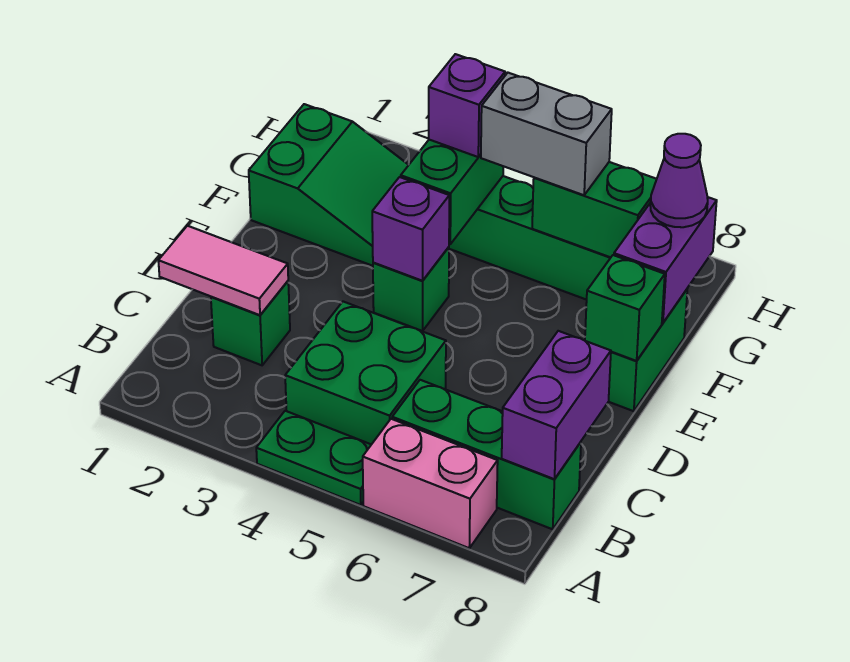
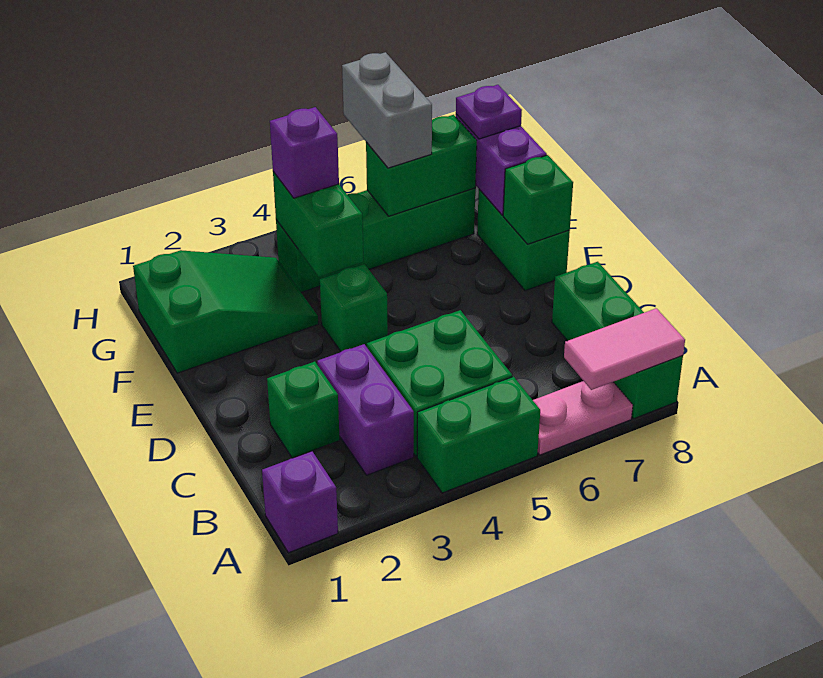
green plate A4:A5 level 1 -> green brick A4:A5 level 1
pink brick A6:A7 level 1 -> pink plate A6:A7 level 1
green brick B6:B8 level 1 -> green brick A8:C8 level 1
purple brick B8:C8 level 2 -> purple brick B3:C3 level 1
pink tile C1:C2 level 2 -> pink tile A7:A8 level 2
purple brick E4 level 2 -> purple brick A1 level 1
grey brick G5:G6 level 3 -> grey brick G6:H6 level 3
purple cone G8 level 3 -> purple plate G8 level 3

